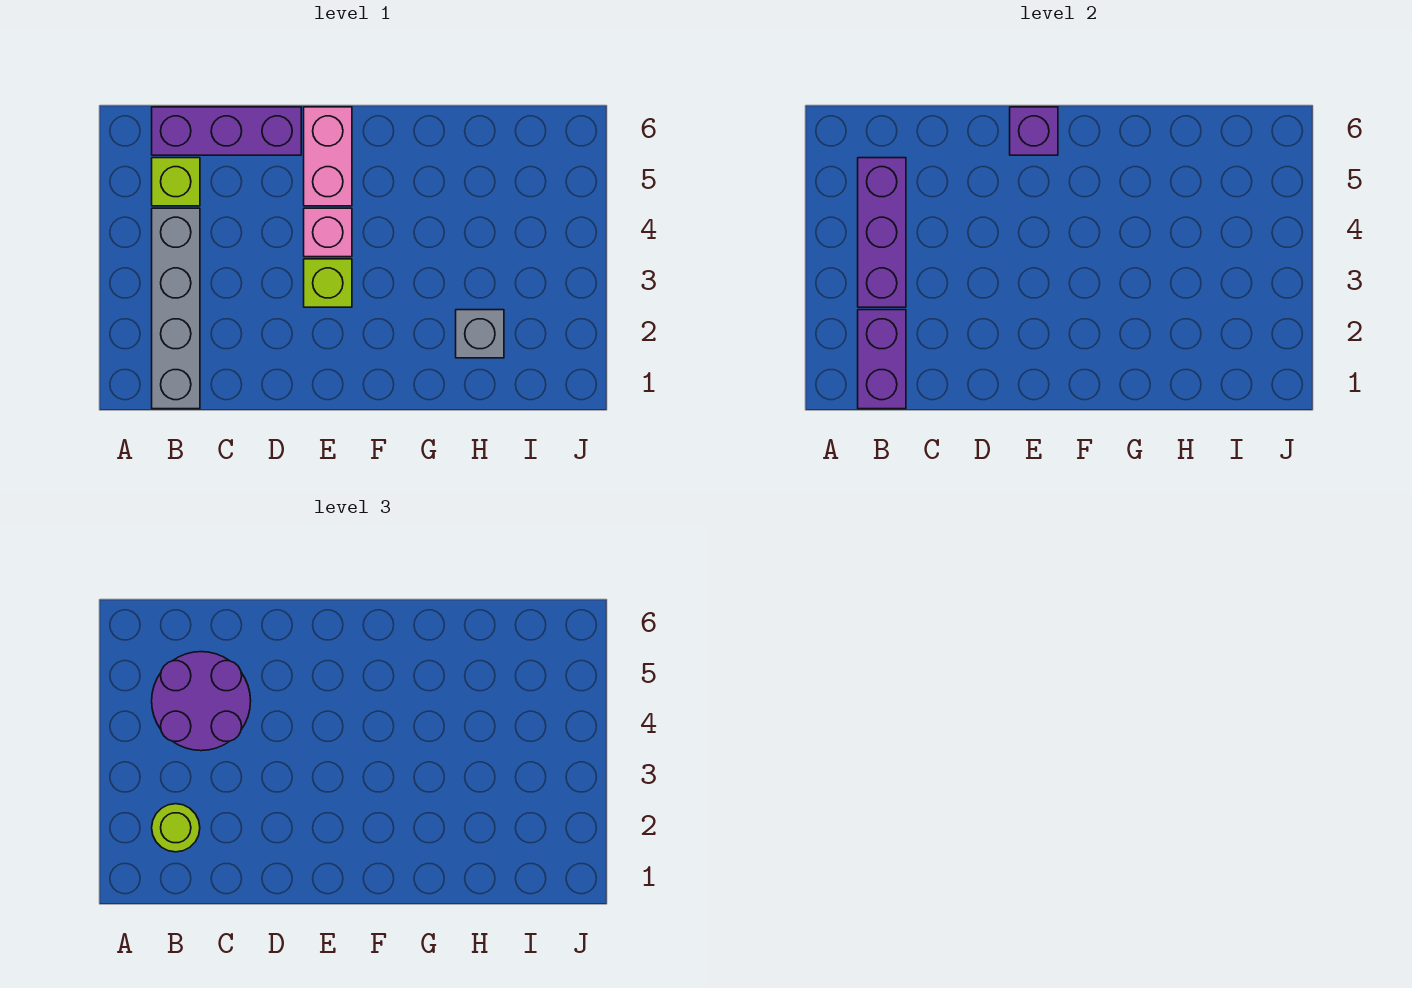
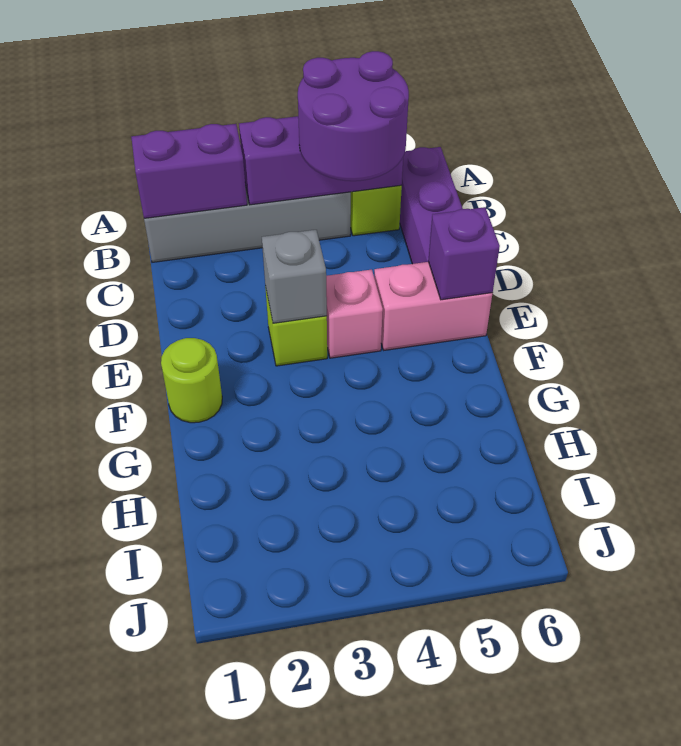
lime round brick B2 level 3 -> lime round brick F1 level 1
grey brick H2 level 1 -> grey brick E3 level 2

